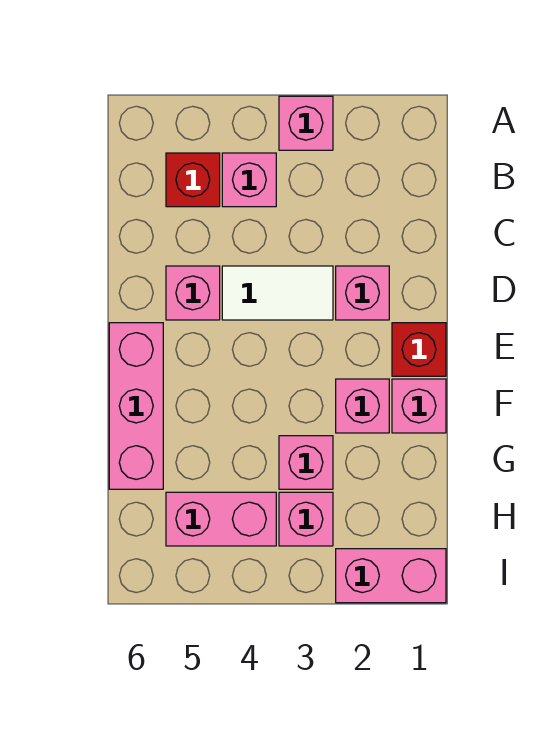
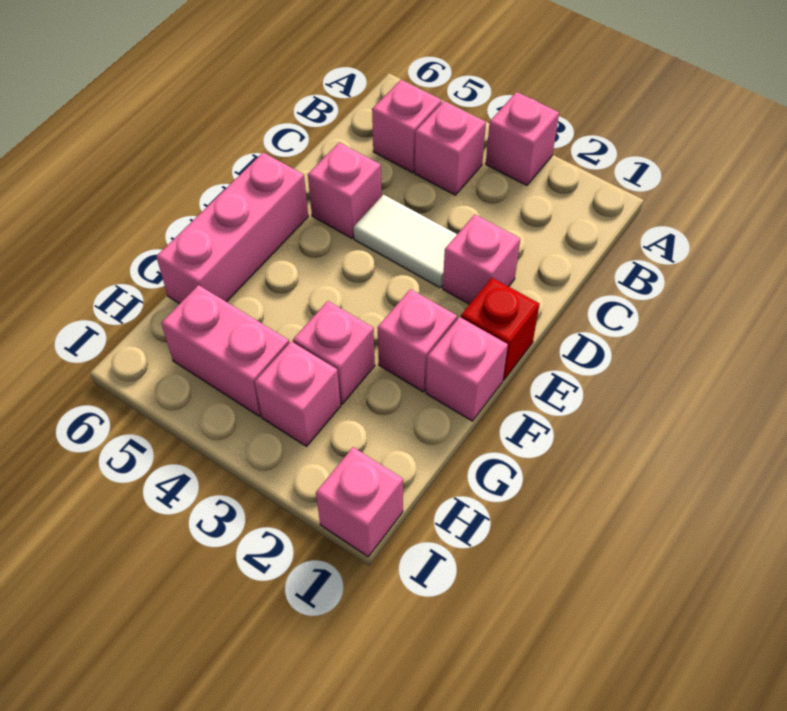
red brick B5 level 1 -> pink brick B5 level 1
pink brick I1:I2 level 1 -> pink brick I1 level 1

